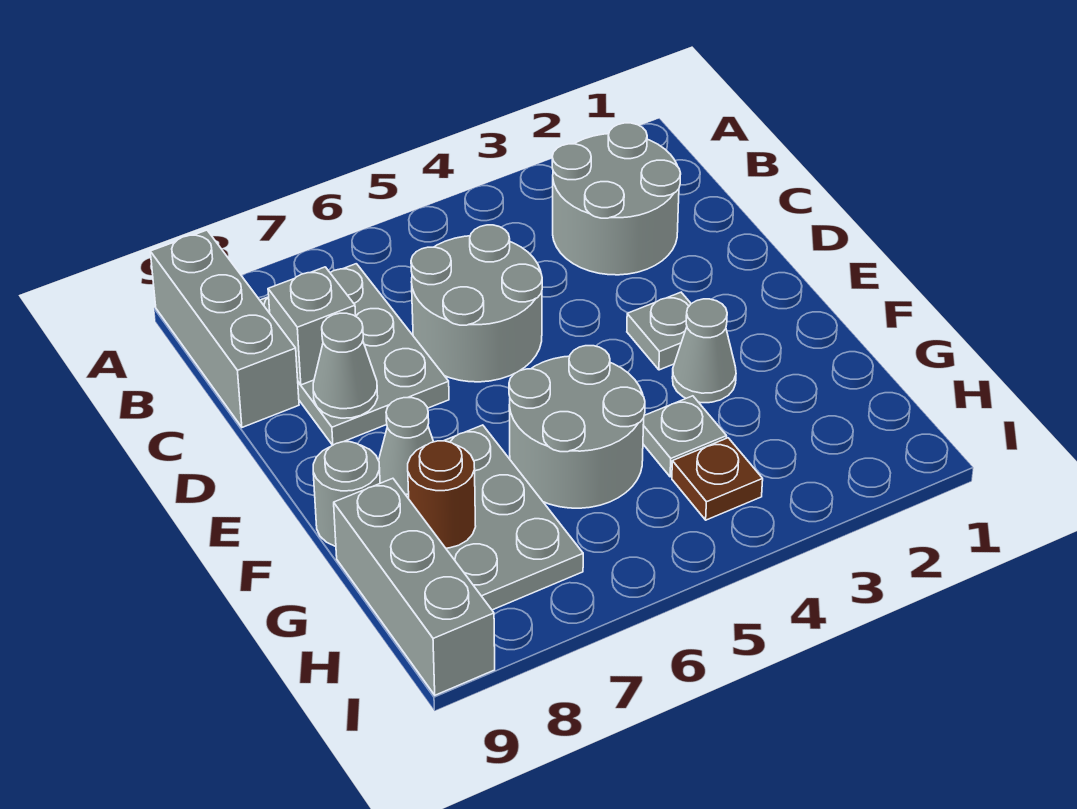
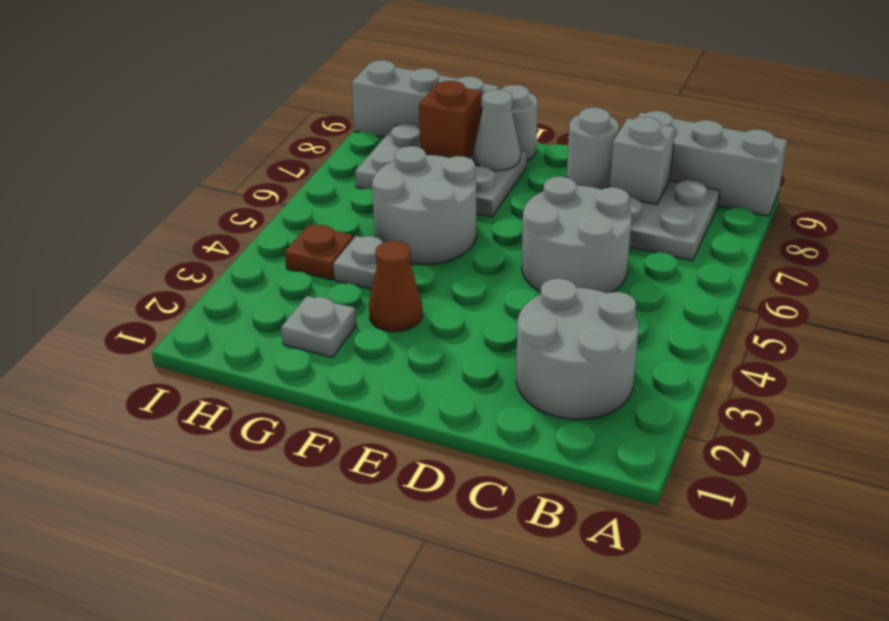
grey cone D8 level 2 -> grey round brick D8 level 2
grey plate E3 level 1 -> grey plate G2 level 1
grey cone F3 level 1 -> brown cone F3 level 1
brown round brick G8 level 2 -> brown brick G8 level 2

